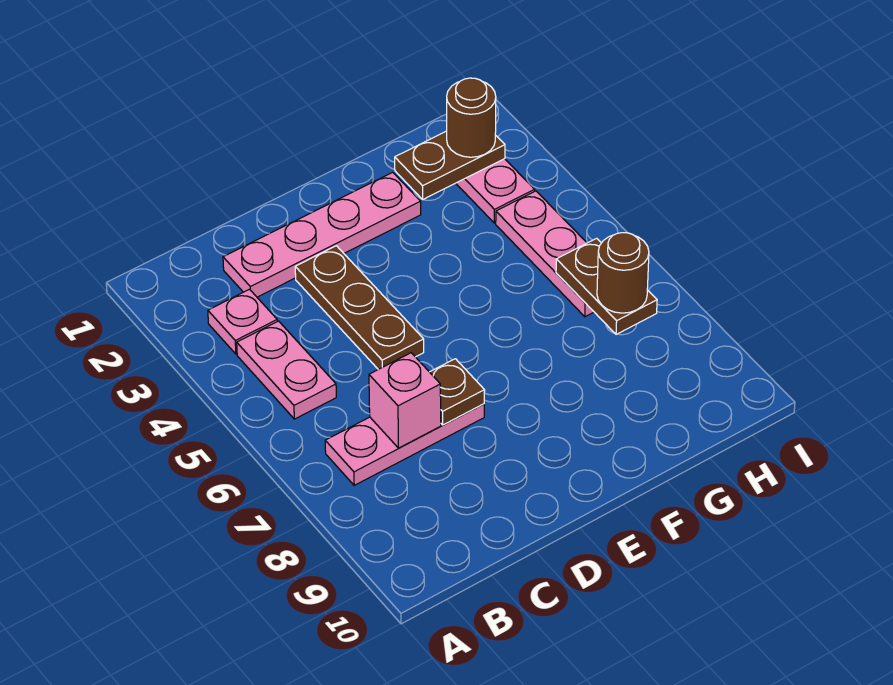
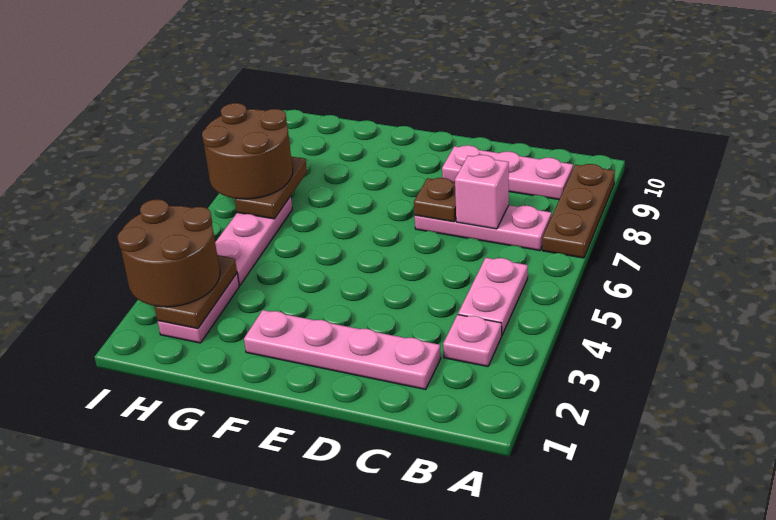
none -> pink plate B9:D9 level 1
brown plate D3:D5 level 1 -> brown plate A7:A9 level 1
brown plate G2:H2 level 2 -> brown plate H2:H3 level 2
brown round brick H2 level 3 -> brown round brick H2:I3 level 3
brown round brick H7 level 3 -> brown round brick H6:I7 level 3

